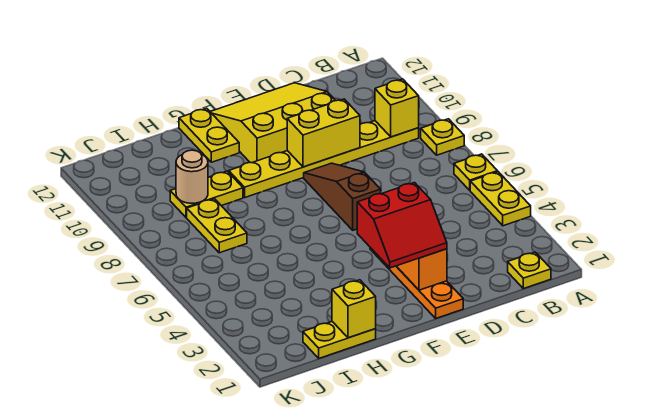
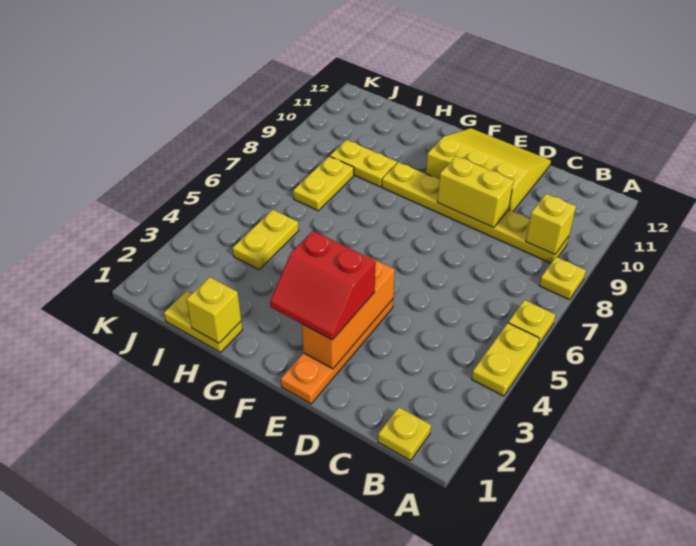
brown slope E6:E8 level 1 top 6 -> none
yellow plate G11:G12 level 1 -> yellow plate I4:I5 level 1
tan round brick I9 level 2 -> none

